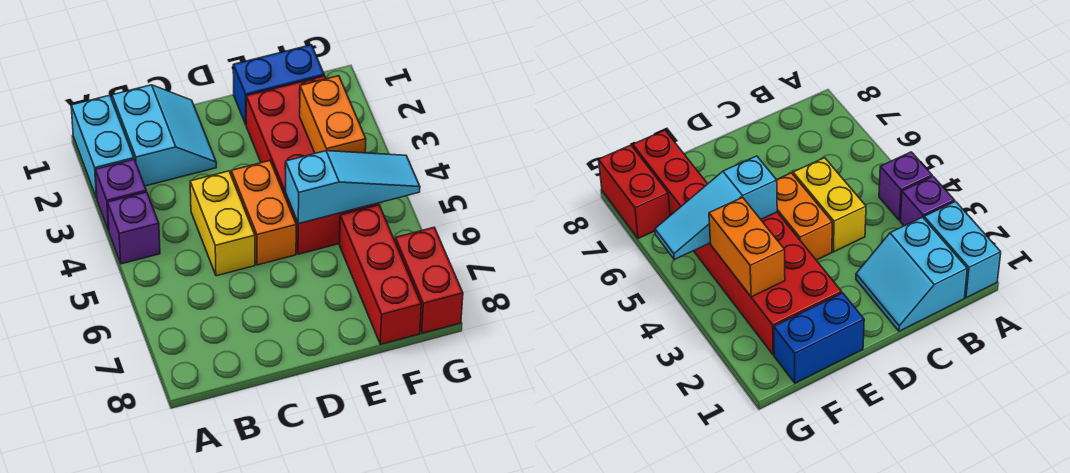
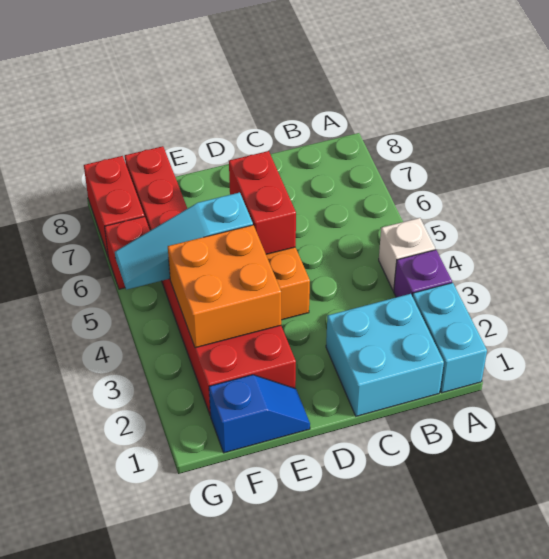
purple brick A4 level 1 -> white brick A4 level 1
cyan slope B1:C2 level 1 top B -> cyan brick B1:C2 level 1
yellow brick C4:C5 level 1 -> none
none -> red brick D5:D6 level 2
blue brick E1:F1 level 1 -> blue slope E1:F1 level 1 top F
orange brick F3:F4 level 2 -> orange brick E3:F4 level 2
none -> red brick G6 level 1

